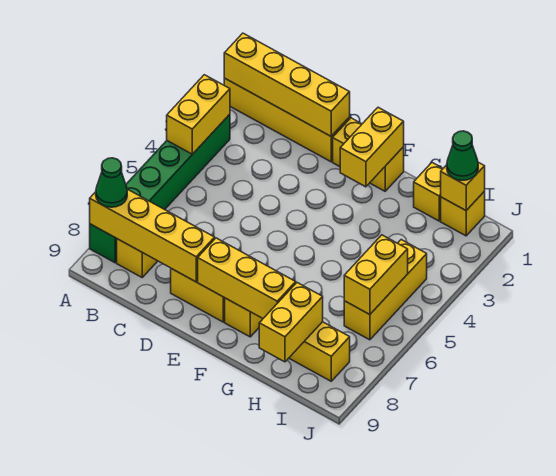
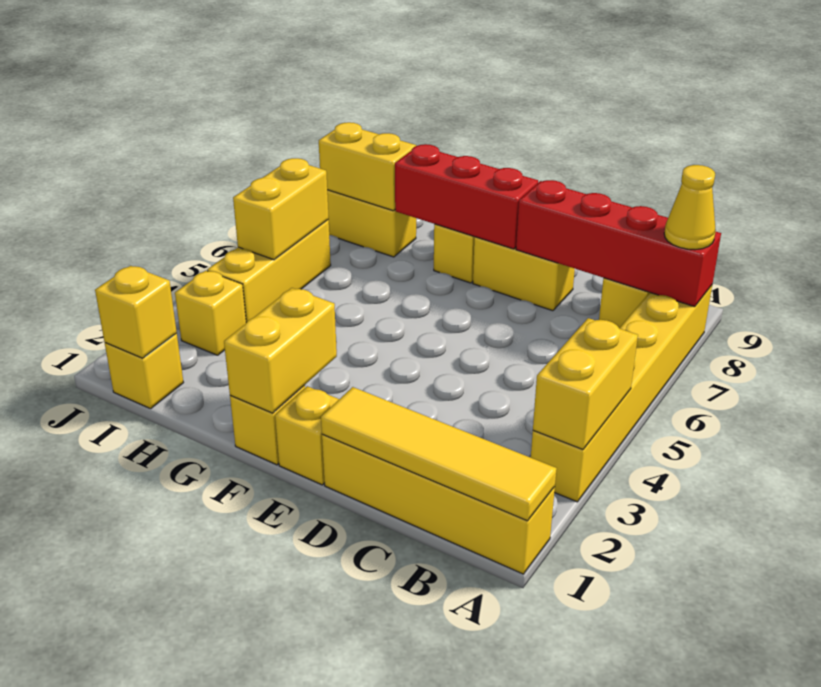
yellow brick A1:D1 level 2 -> yellow tile A1:D1 level 2
green brick A3:A8 level 1 -> yellow brick A3:A8 level 1
yellow brick A8:D8 level 2 -> red brick A8:D8 level 2
green cone A8 level 3 -> yellow cone A8 level 3
yellow brick E8:G8 level 2 -> red brick E8:G8 level 2
yellow brick H1 level 1 -> yellow brick I3 level 1
yellow brick H8:H9 level 2 -> yellow brick H8:I8 level 2
green cone I1 level 3 -> none

